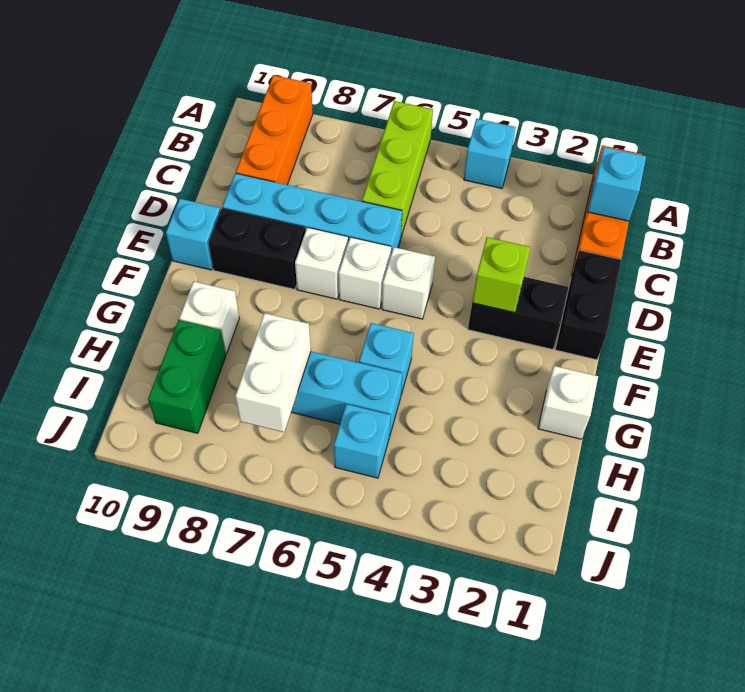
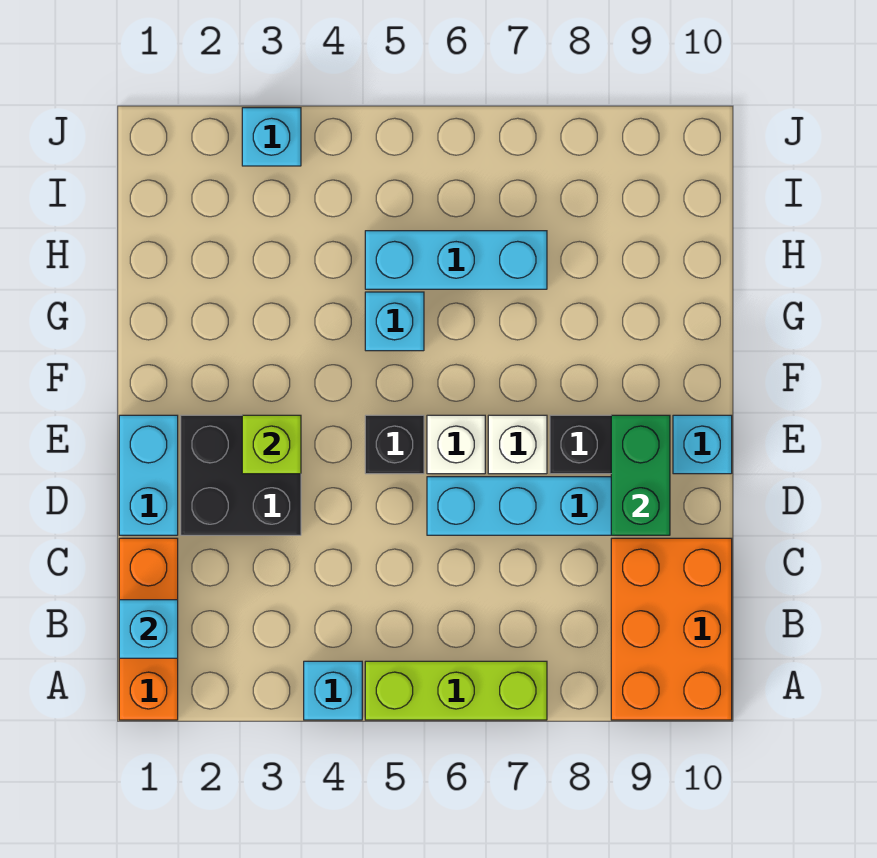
lime brick A6:C6 level 1 -> lime brick A5:A7 level 1
orange brick A9:C9 level 1 -> orange brick A9:C10 level 1
black brick D1:E1 level 1 -> cyan brick D1:E1 level 1
black brick E2:E3 level 1 -> black brick D2:E3 level 1
white brick E5 level 1 -> black brick E5 level 1
white brick G1 level 1 -> none
white brick G9 level 1 -> none
white brick H7:I7 level 2 -> none
green brick H9:I9 level 1 -> green brick D9:E9 level 2
cyan brick I5 level 1 -> cyan brick J3 level 1

